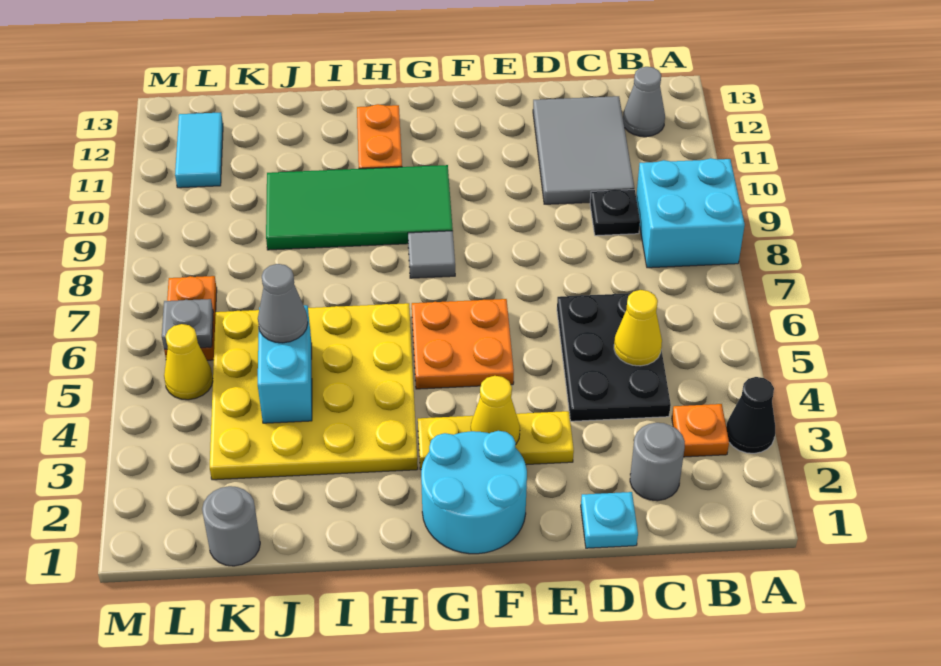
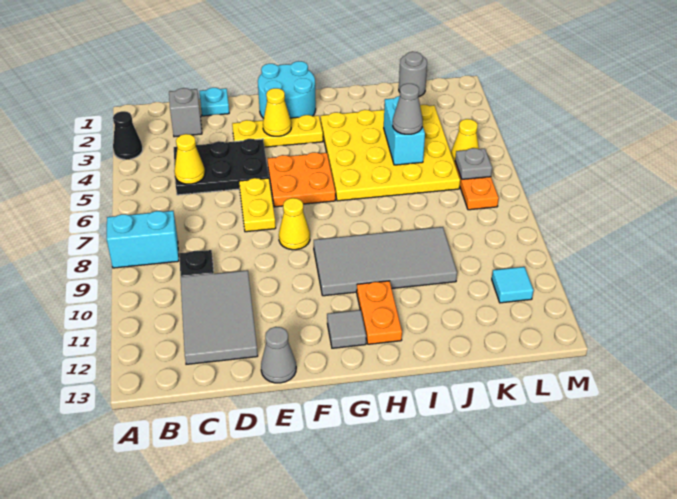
cyan brick A8:B9 level 1 -> cyan brick A8:B8 level 1
orange plate B3 level 1 -> none
grey cone B12 level 1 -> grey cone E13 level 1
grey round brick C2 level 1 -> grey brick C2 level 1
black plate C4:D6 level 1 -> black plate C4:E5 level 1
none -> yellow plate E6:E7 level 1
none -> yellow cone F8 level 1
grey tile G8 level 1 -> grey tile G12 level 1
green tile G9:J10 level 1 -> grey tile G9:J10 level 1
cyan tile L11:L12 level 1 -> cyan tile L11 level 1

